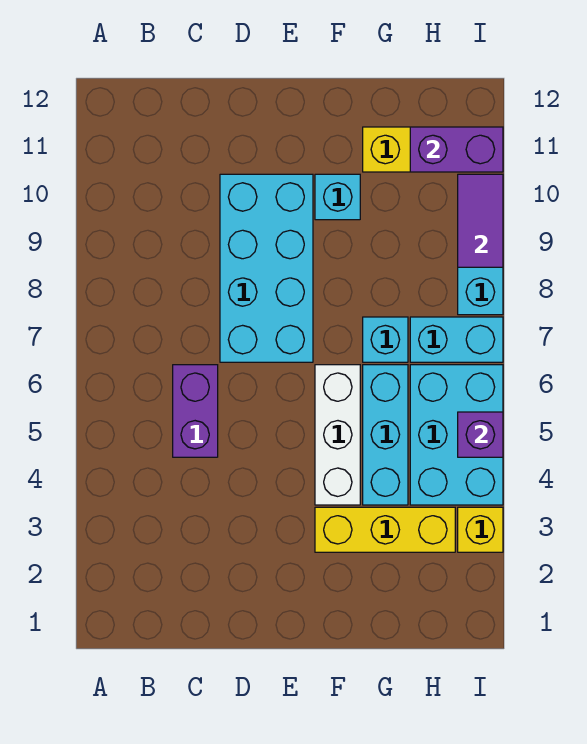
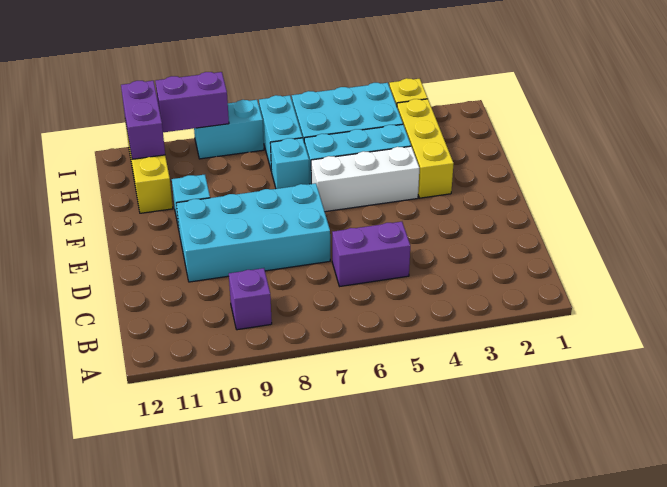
purple brick I5 level 2 -> purple brick B9 level 1
purple tile I9:I10 level 2 -> purple brick I9:I10 level 2

